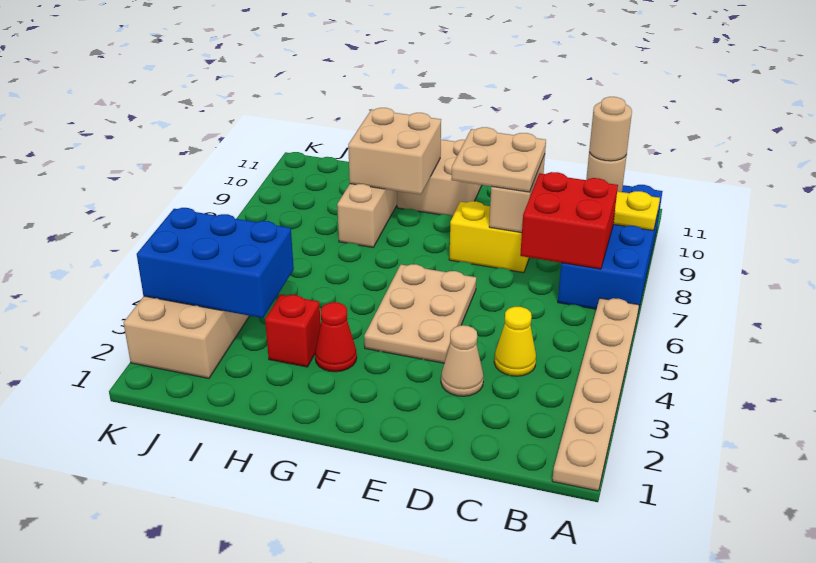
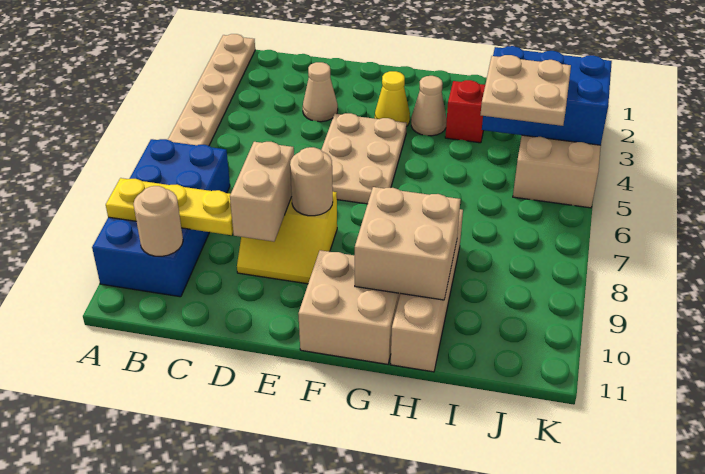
red brick B7:C8 level 2 -> none
tan round brick B10 level 3 -> tan round brick E8 level 2
yellow cone C4 level 1 -> yellow cone F3 level 1
tan plate D8:E9 level 3 -> tan plate I4:J5 level 3
red cone G3 level 1 -> tan cone G3 level 1

